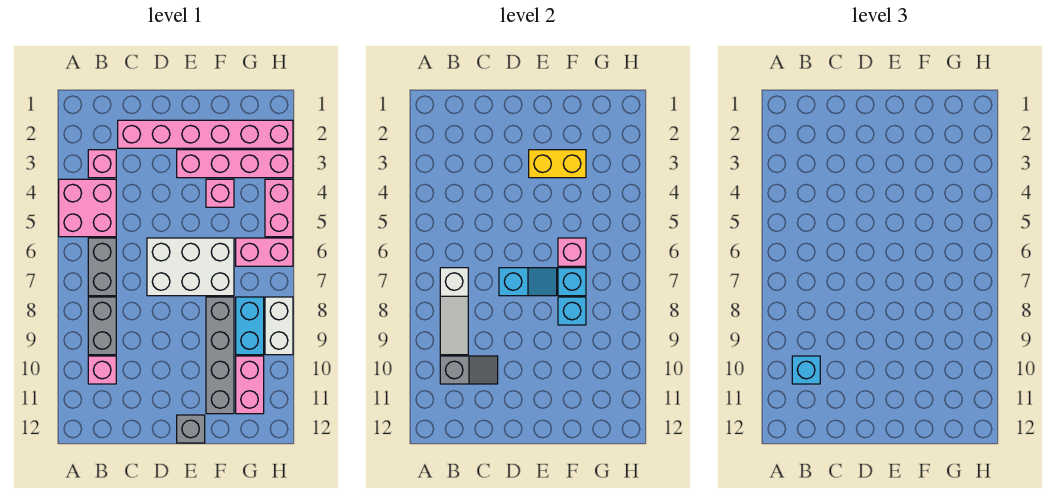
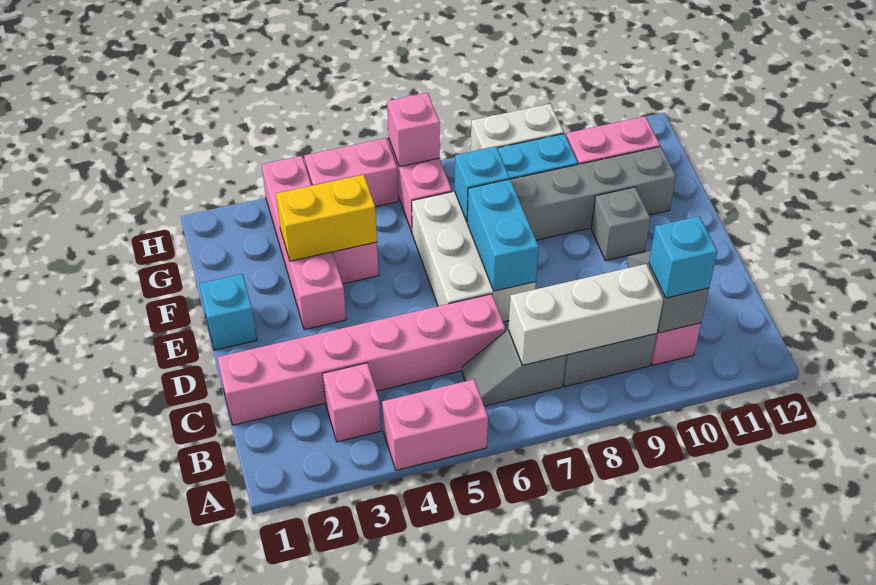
pink brick A4:B5 level 1 -> pink brick A4:A5 level 1
grey brick B6:B7 level 1 -> grey slope B6:B7 level 1 top 7
white slope B7:B9 level 2 top 7 -> white brick B7:B9 level 2
pink brick C2:H2 level 1 -> pink brick C1:C6 level 1
cyan slope D7:E7 level 2 top D -> cyan brick D7:E7 level 2
yellow brick E3:F3 level 2 -> yellow brick F3:F4 level 2
grey brick E12 level 1 -> grey brick E10 level 1
pink brick F6 level 2 -> pink brick H6 level 2
cyan brick F8 level 2 -> cyan brick E1 level 1

